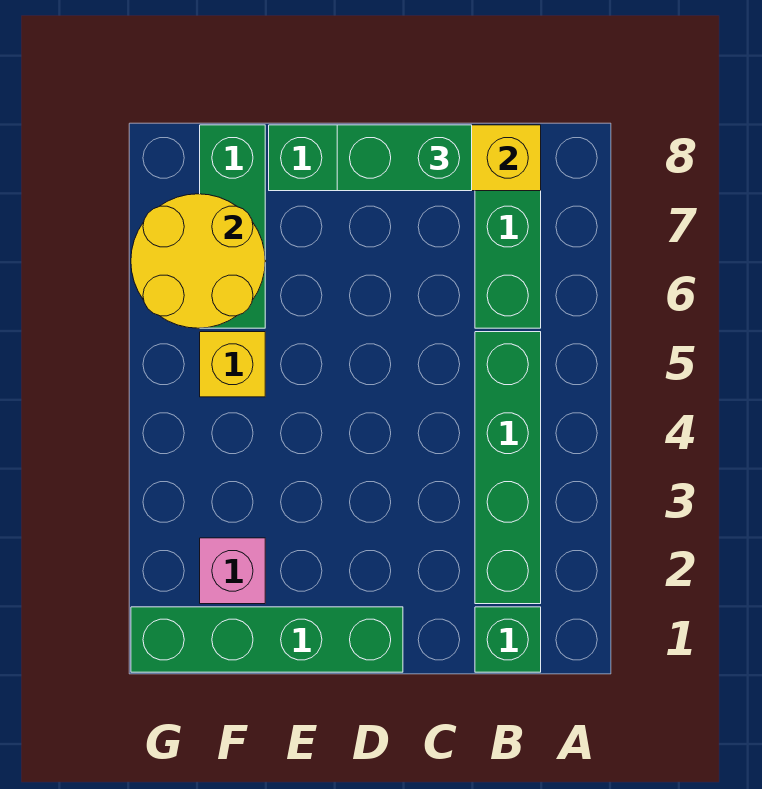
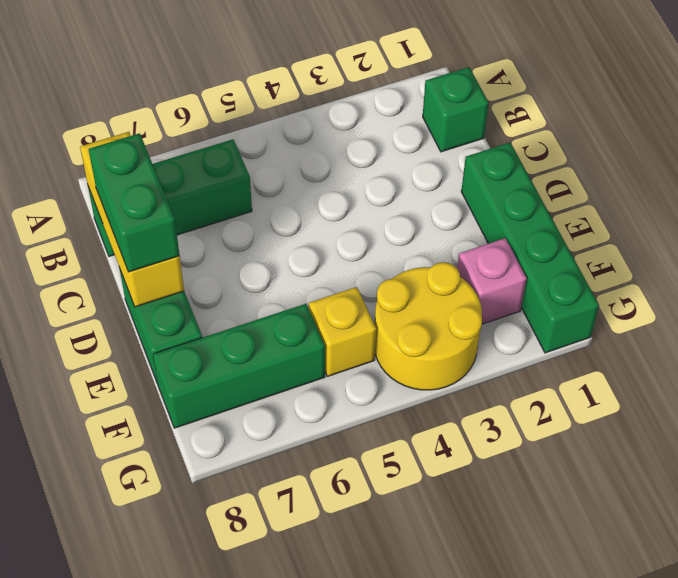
green brick B2:B5 level 1 -> none
yellow round brick F6:G7 level 2 -> yellow round brick F3:G4 level 1

